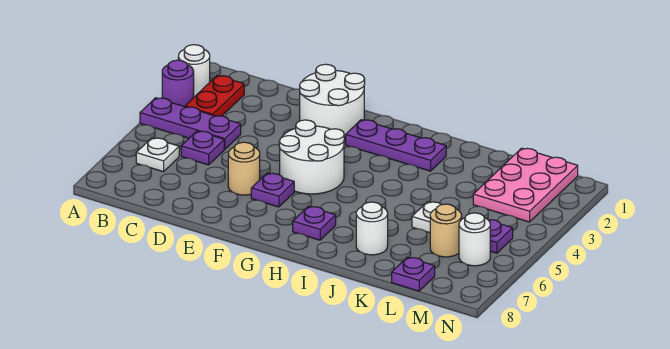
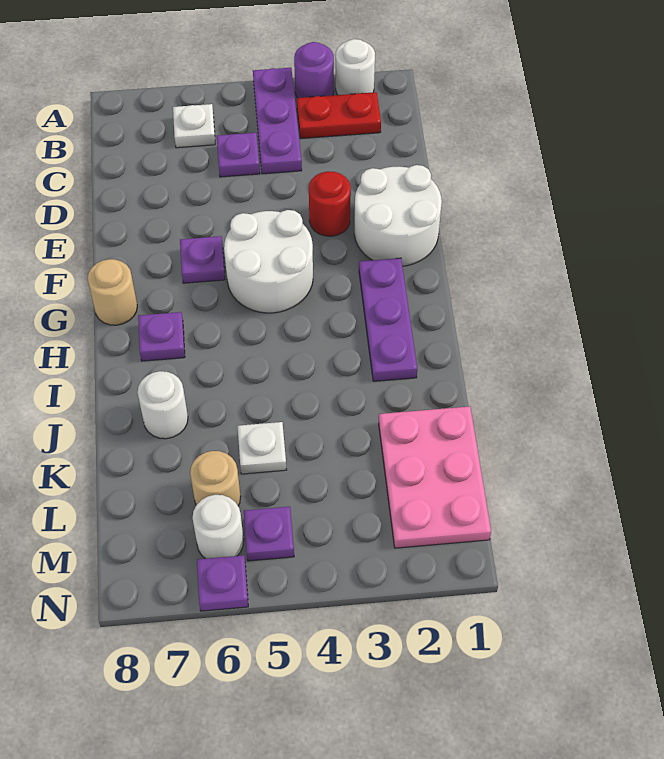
none -> red round brick E3 level 1
tan round brick E6 level 1 -> tan round brick G8 level 1
pink plate L1:M3 level 1 -> pink plate K1:M2 level 1
purple plate L8 level 1 -> purple plate N6 level 1

